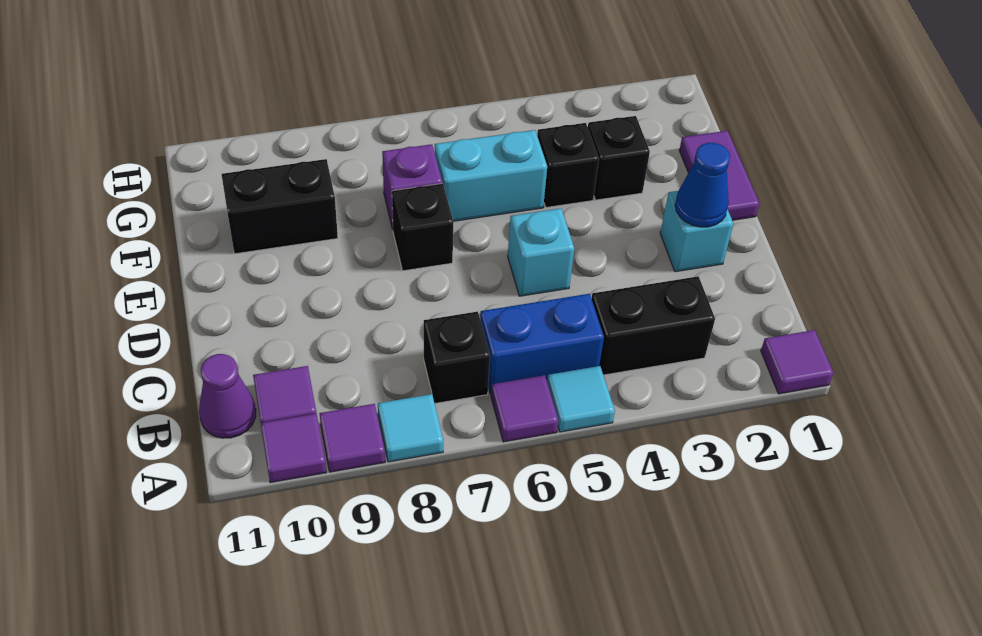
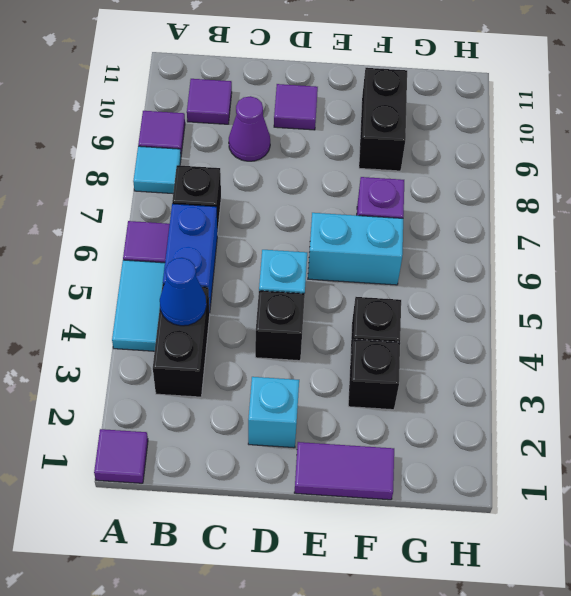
cyan tile A5 level 1 -> cyan tile A4:A5 level 1
purple tile A10 level 1 -> purple tile D10 level 1
purple cone B11 level 1 -> purple cone C9 level 1
blue cone D2 level 2 -> blue cone B4 level 2
black brick E7 level 1 -> black brick D4 level 1
cyan brick F5:F6 level 1 -> cyan brick E6:F6 level 1

